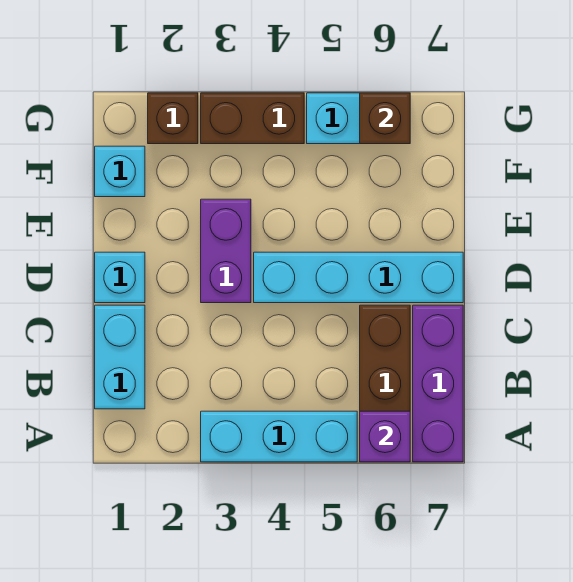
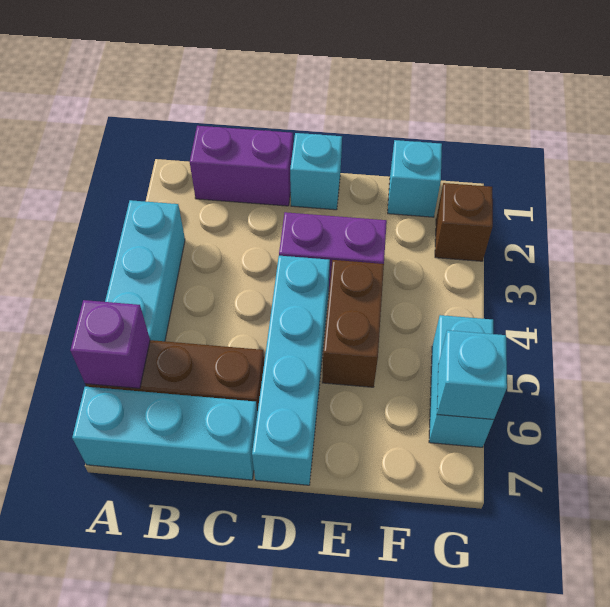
purple brick A7:C7 level 1 -> cyan brick A7:C7 level 1
cyan brick B1:C1 level 1 -> purple brick B1:C1 level 1
brown brick G3:G4 level 1 -> brown brick E4:E5 level 1
brown brick G6 level 2 -> cyan brick G6 level 2

